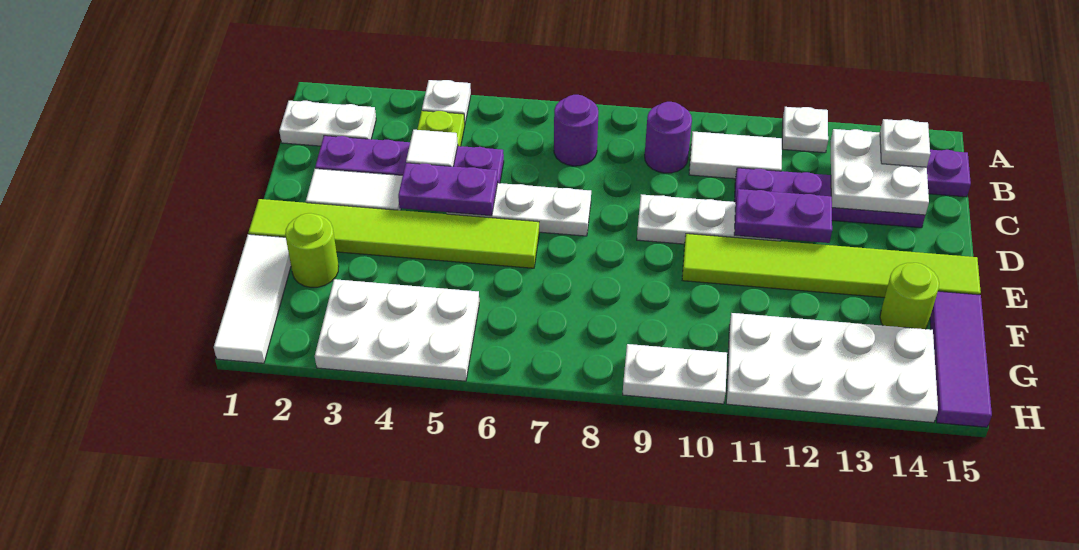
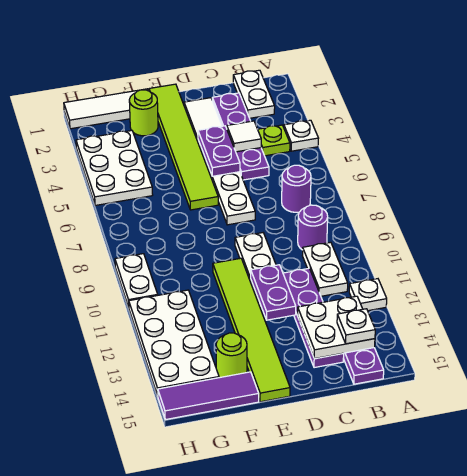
white tile B10:B11 level 1 -> white plate B10:B11 level 1

